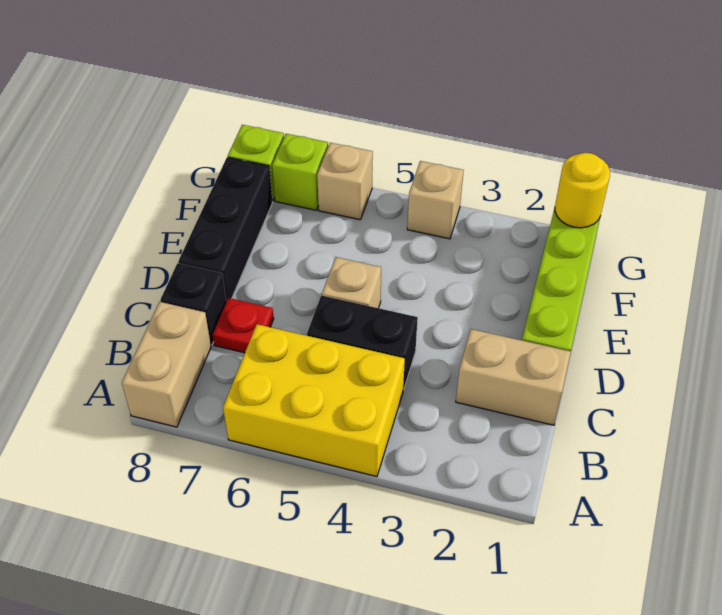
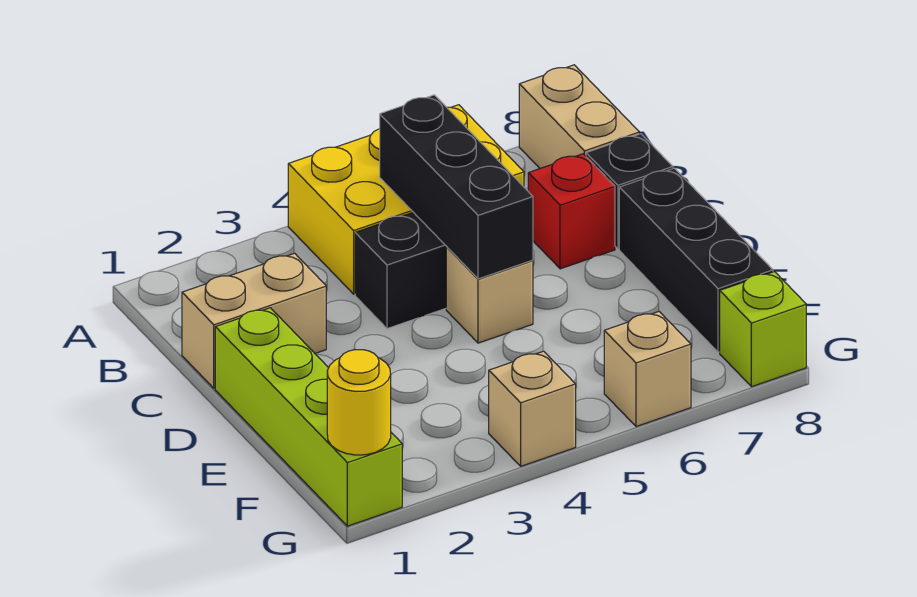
none -> black brick B5:D5 level 2
red plate C7 level 1 -> red brick C7 level 1
lime brick G7 level 1 -> none

